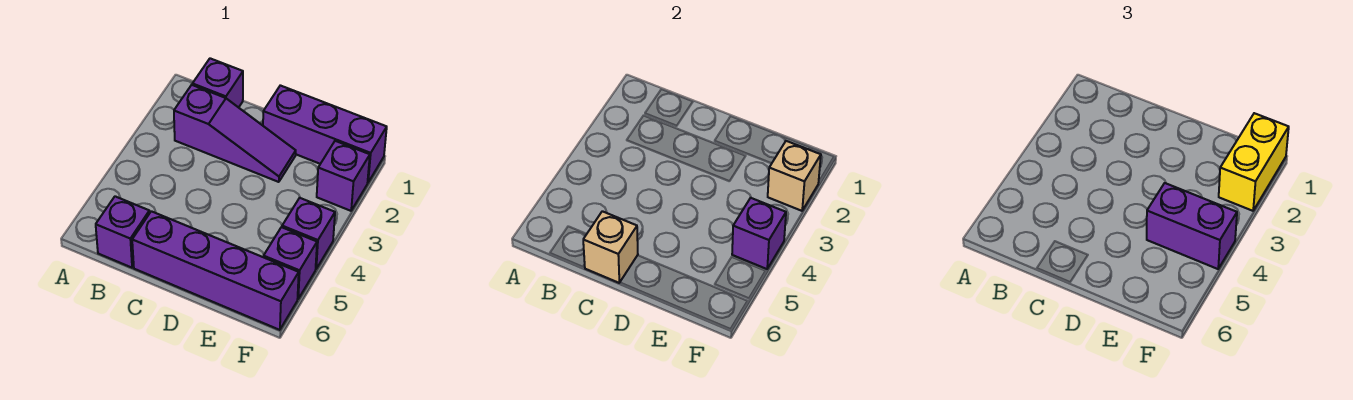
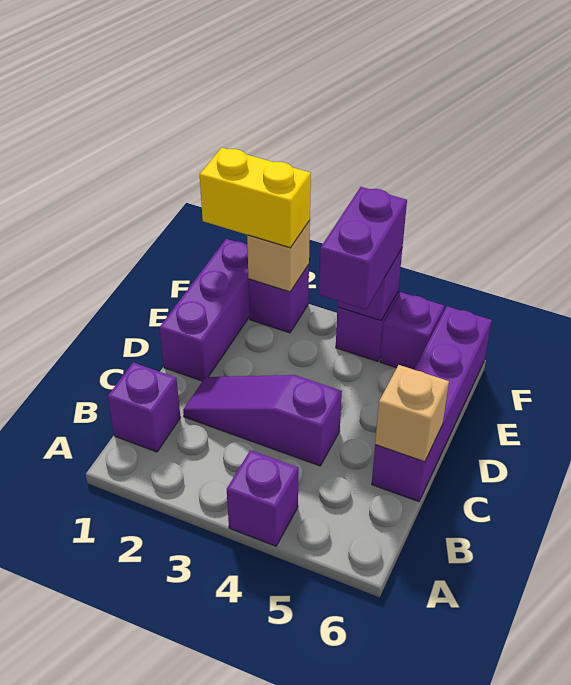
purple slope B2:D2 level 1 top B -> purple slope C2:C4 level 1 top 4
purple brick B6 level 1 -> purple brick A4 level 1

